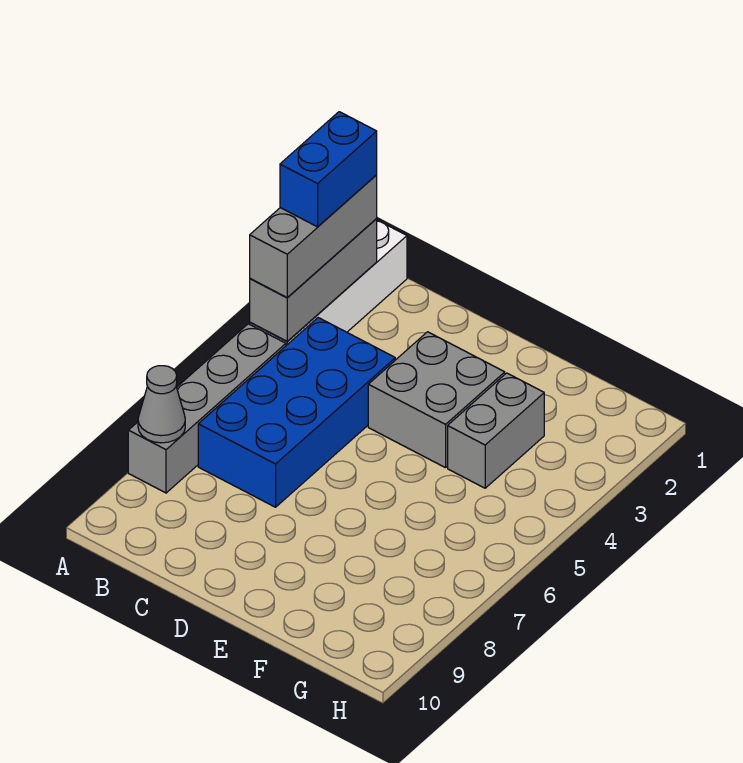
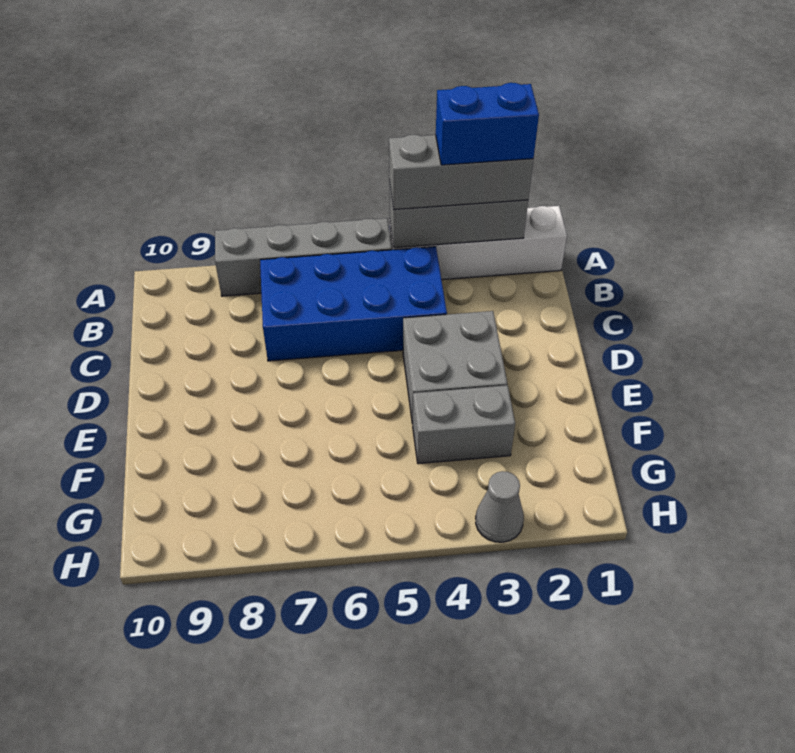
grey cone A8 level 2 -> grey cone H3 level 1

